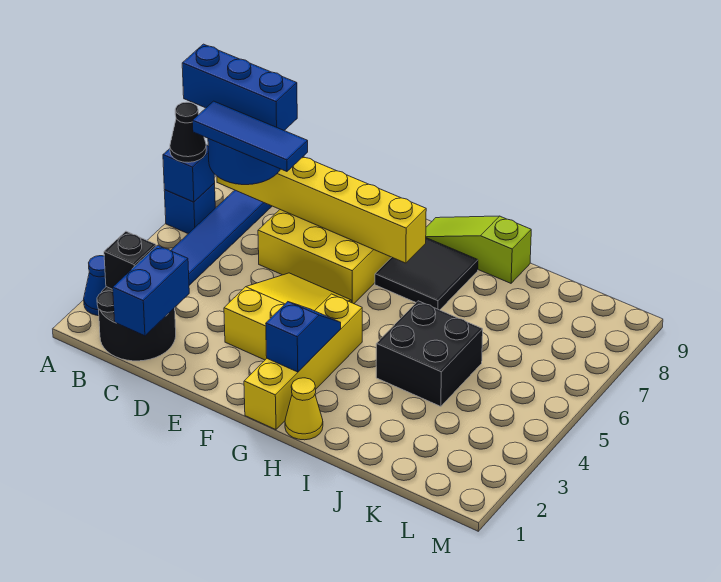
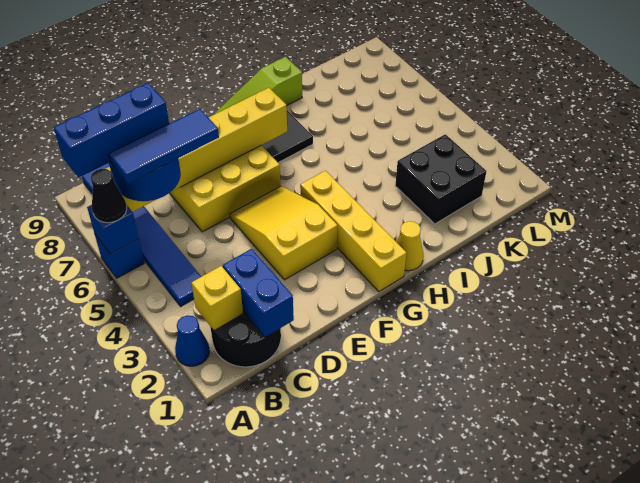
black brick B2 level 2 -> yellow brick B2 level 2
blue slope G2:G3 level 2 top 2 -> none
black brick I4:J5 level 1 -> black brick J2:K3 level 1

